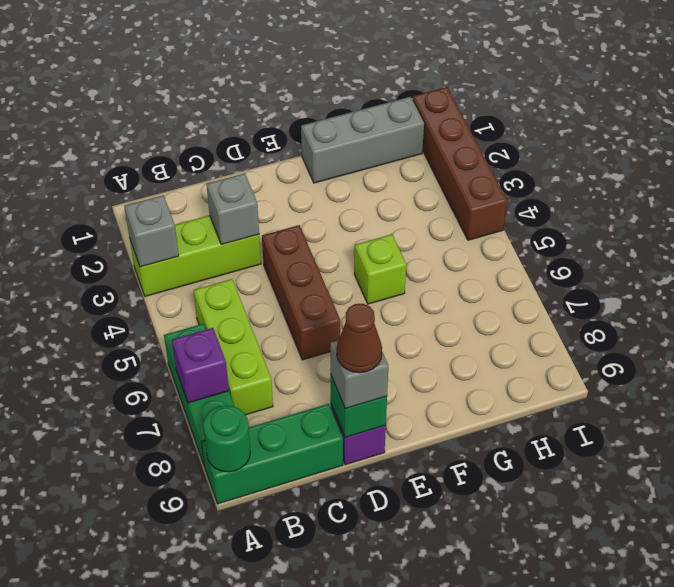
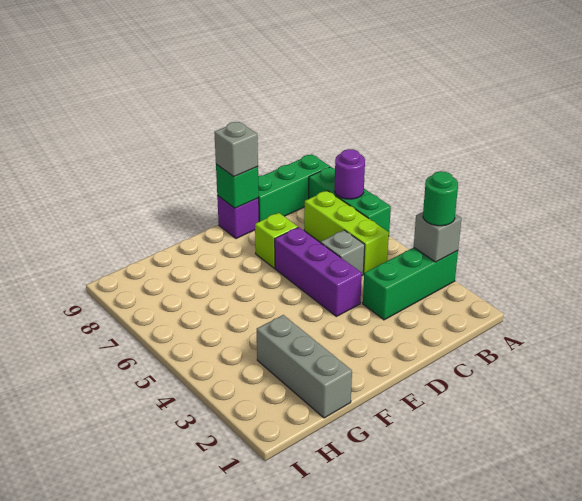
lime brick A3:C3 level 1 -> green brick A3:C3 level 1
purple brick A7 level 2 -> purple round brick A7 level 2
green round brick A9 level 2 -> green round brick A3 level 3
grey brick C3 level 2 -> grey brick C5 level 1
brown brick D4:D6 level 1 -> purple brick D4:D6 level 1
brown cone D9 level 4 -> none
grey brick F1:H1 level 1 -> grey brick G1:G3 level 1
lime brick F5 level 1 -> lime brick D7 level 1
brown brick I1:I4 level 1 -> none

